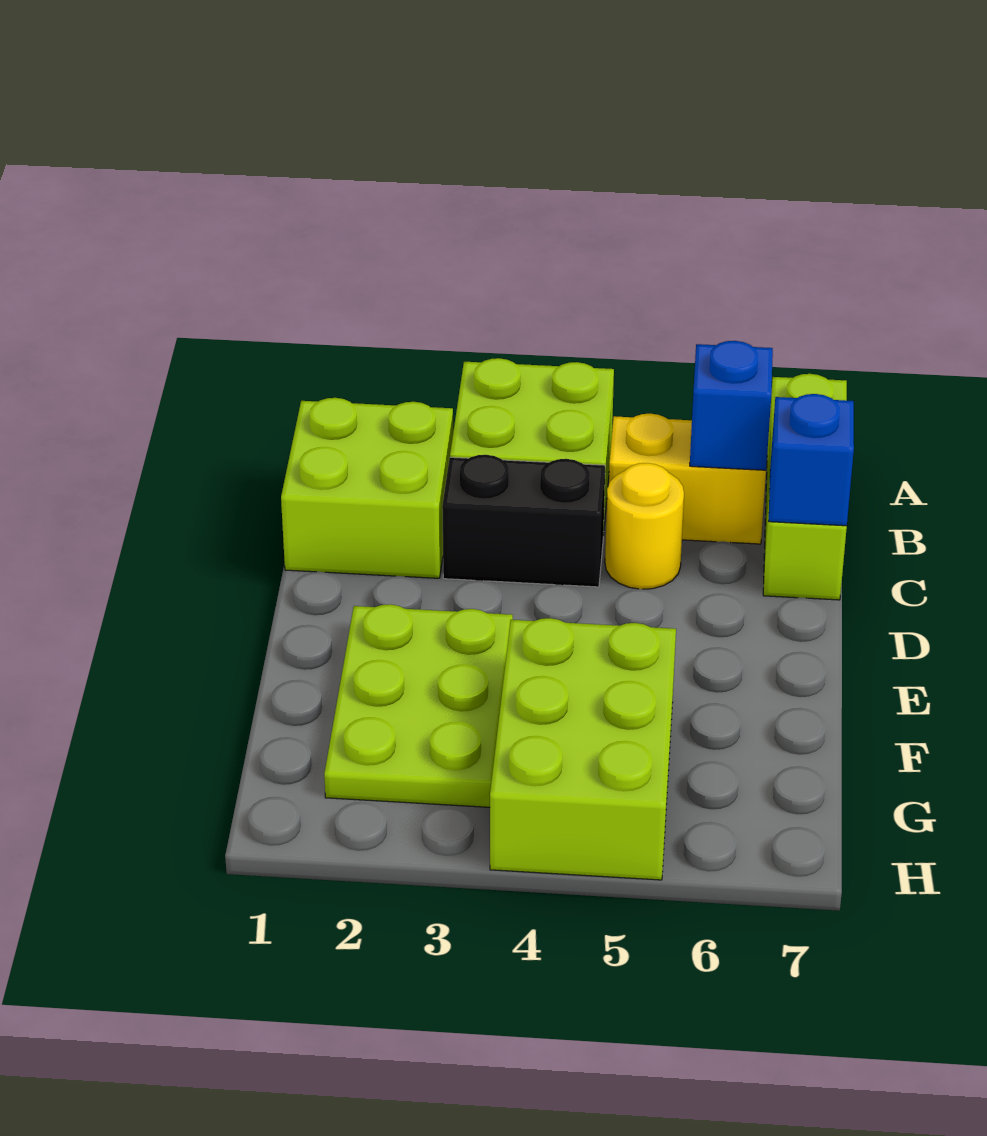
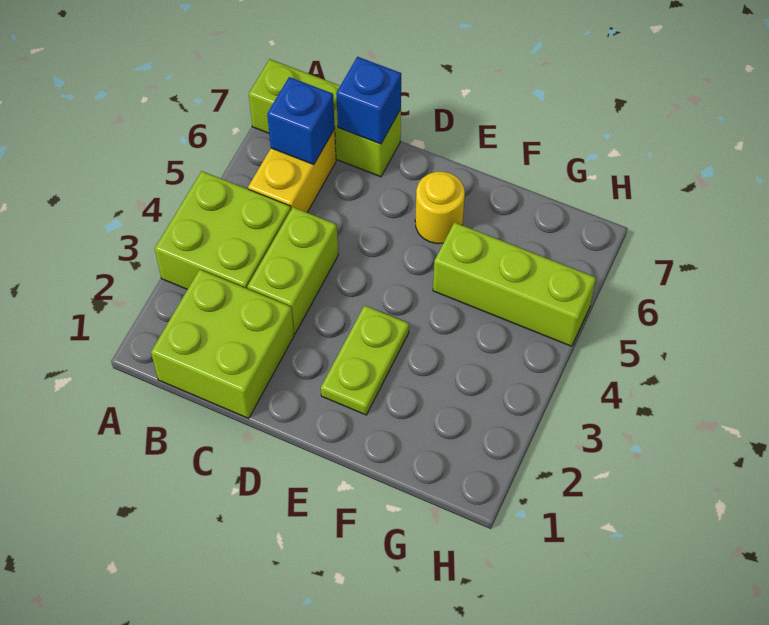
black brick C3:C4 level 1 -> lime brick C3:C4 level 1
yellow round brick C5 level 1 -> yellow round brick E6 level 1
lime plate E2:G3 level 1 -> lime plate E2:E3 level 1
lime brick F4:H5 level 1 -> lime brick F5:H5 level 1

